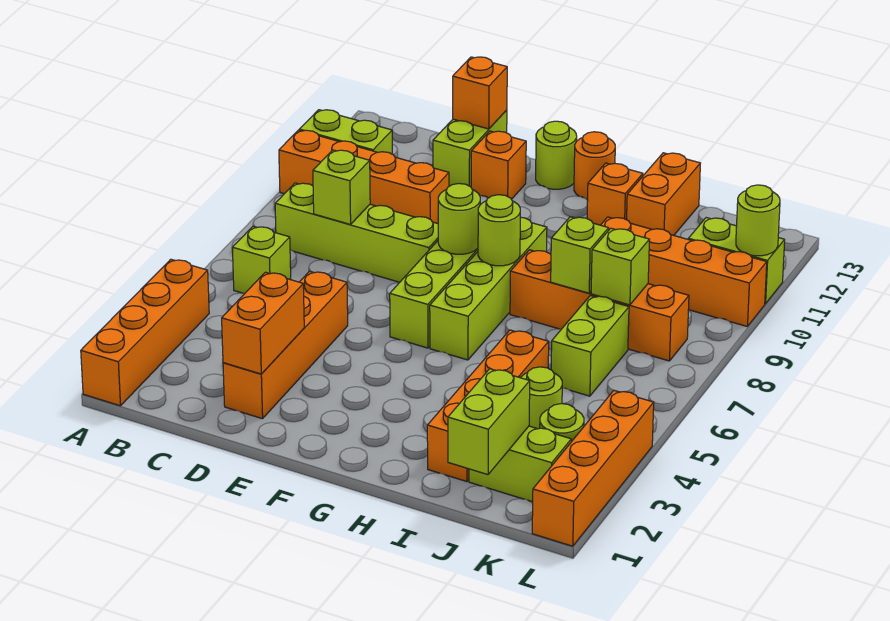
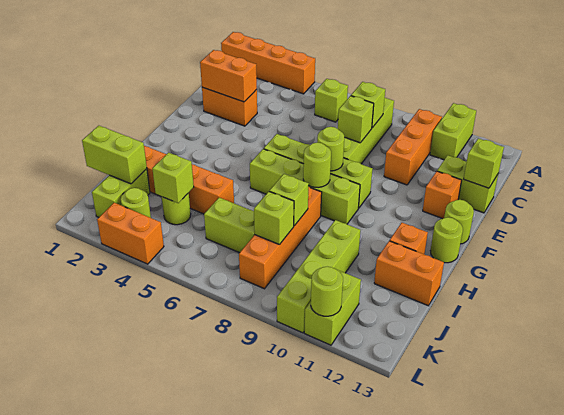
orange brick A10:D10 level 1 -> orange brick B10:D10 level 1
orange brick D2:D5 level 1 -> orange brick D2:D3 level 1
none -> lime brick D8 level 2
orange brick D13 level 2 -> lime brick D13 level 2
orange round brick G13 level 1 -> lime round brick G13 level 1
orange brick I10:L10 level 1 -> lime brick I10:L10 level 1
none -> lime brick J4 level 2
orange brick L1:L4 level 1 -> orange brick L3:L4 level 1

